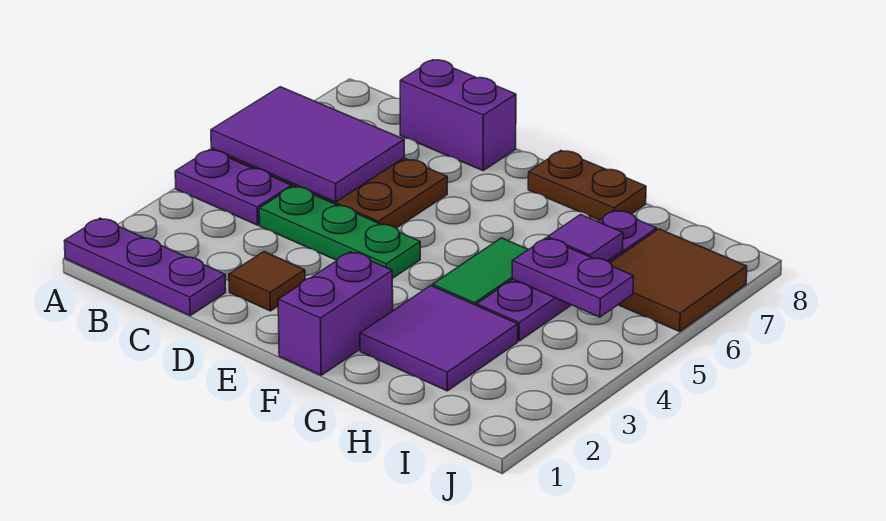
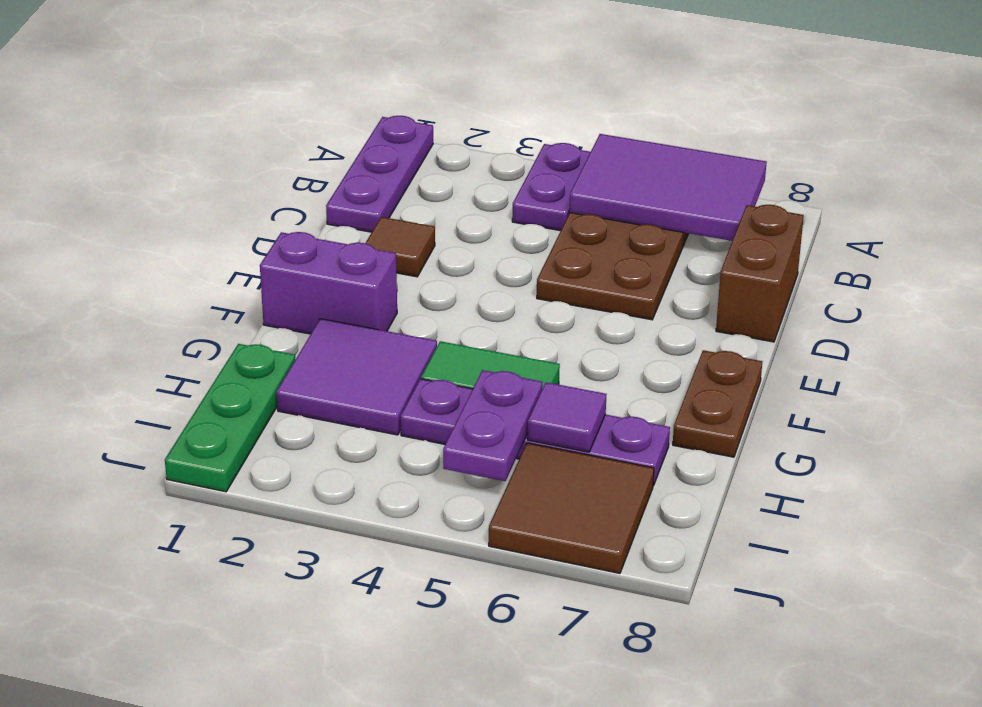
purple tile A5:C6 level 2 -> purple tile A5:B7 level 2
green plate C4:E4 level 1 -> green plate H1:J1 level 1
purple brick C8:D8 level 1 -> brown brick C8:D8 level 1

